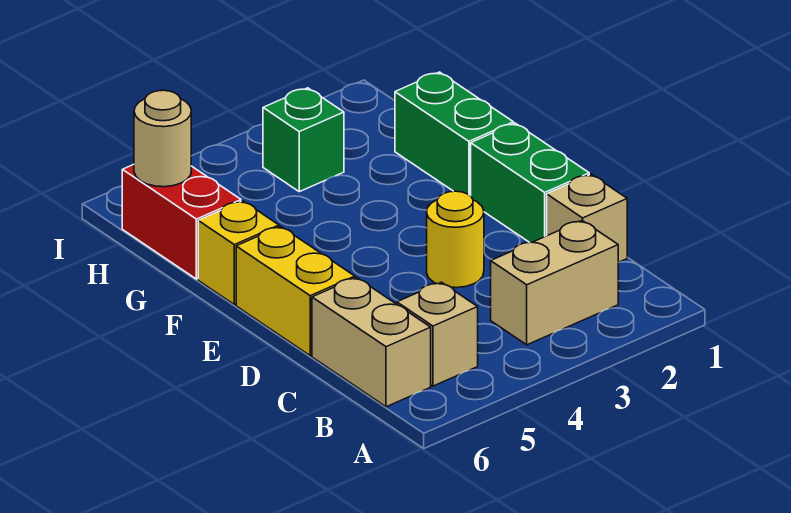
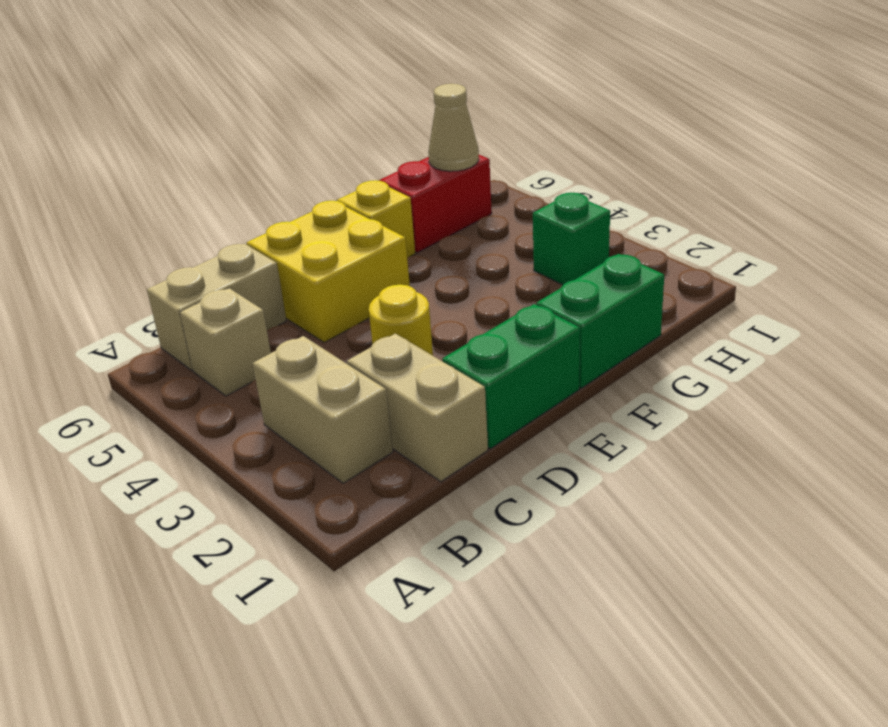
tan brick C1 level 1 -> tan brick C1:C2 level 1
yellow brick D6:E6 level 1 -> yellow brick D5:E6 level 1
tan round brick H6 level 2 -> tan cone H6 level 2

